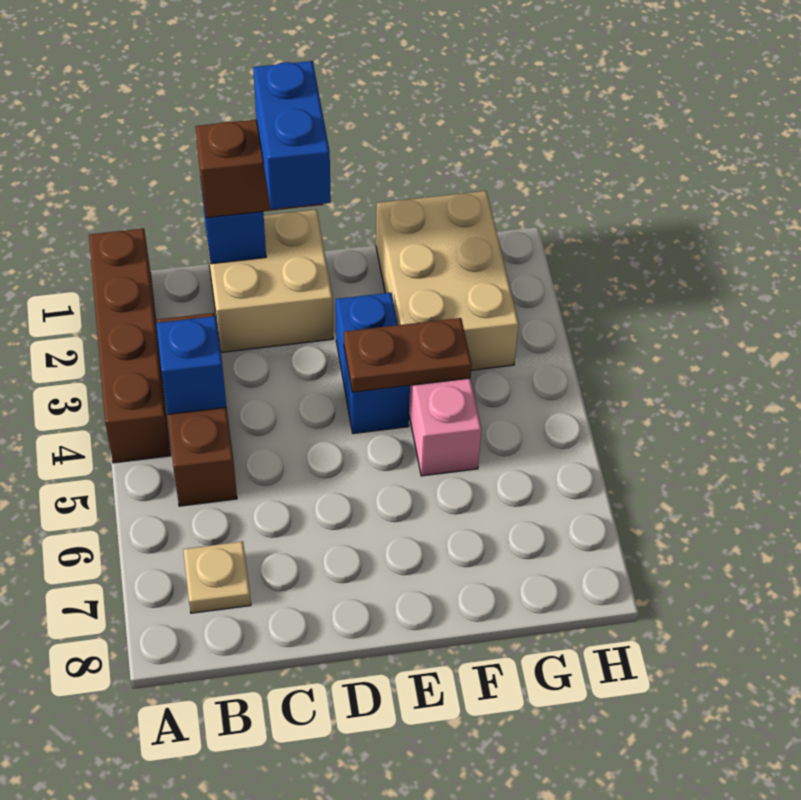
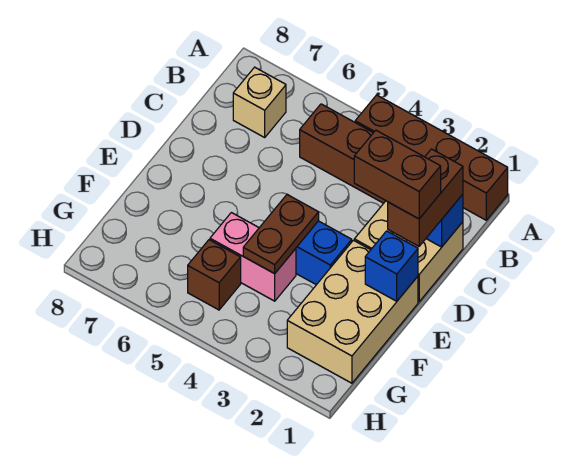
blue brick B4 level 2 -> blue brick E1 level 2
tan plate B7 level 1 -> tan brick B7 level 1
blue brick D1:D2 level 4 -> brown brick D1:D2 level 4
tan brick F1:G3 level 1 -> tan brick E1:G2 level 1
none -> brown brick G5 level 1

